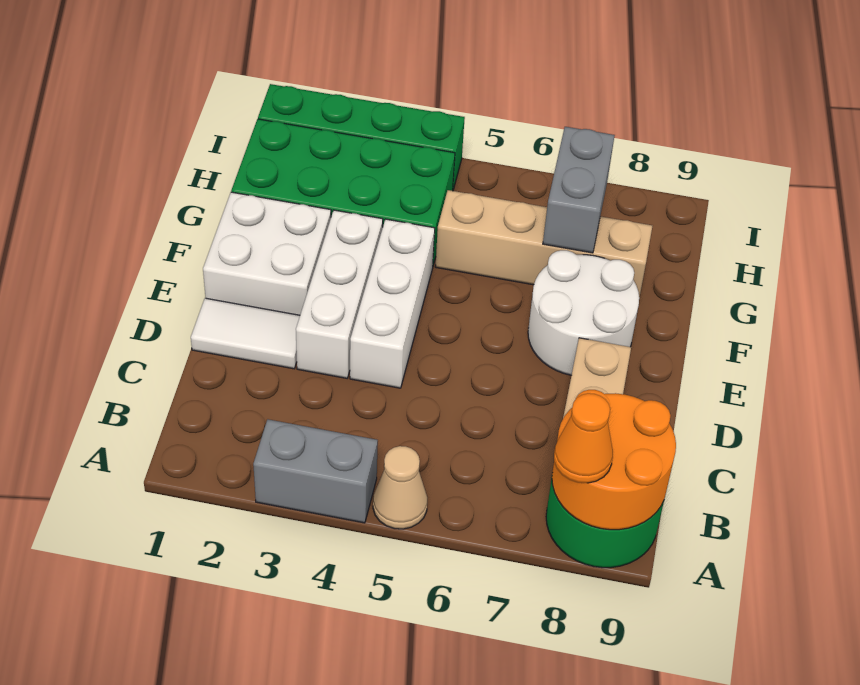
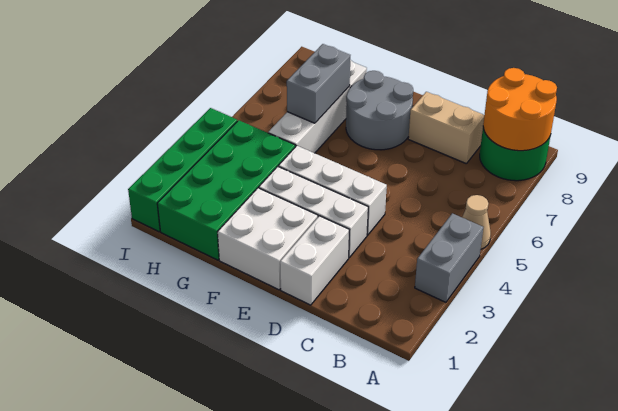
orange cone A8 level 3 -> none
white tile D1:D2 level 1 -> white brick D1:D2 level 1
white round brick E7:F8 level 1 -> grey round brick E7:F8 level 1
tan brick G5:G8 level 1 -> white brick G5:G8 level 1
grey brick G7:H7 level 2 -> grey brick G6:G7 level 2

